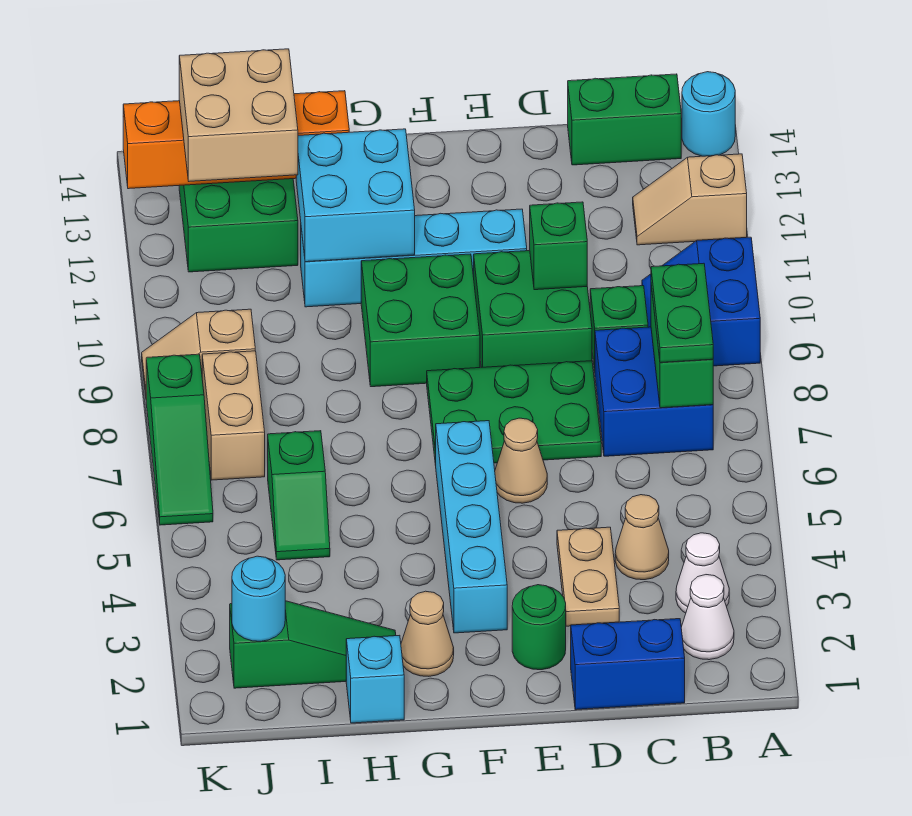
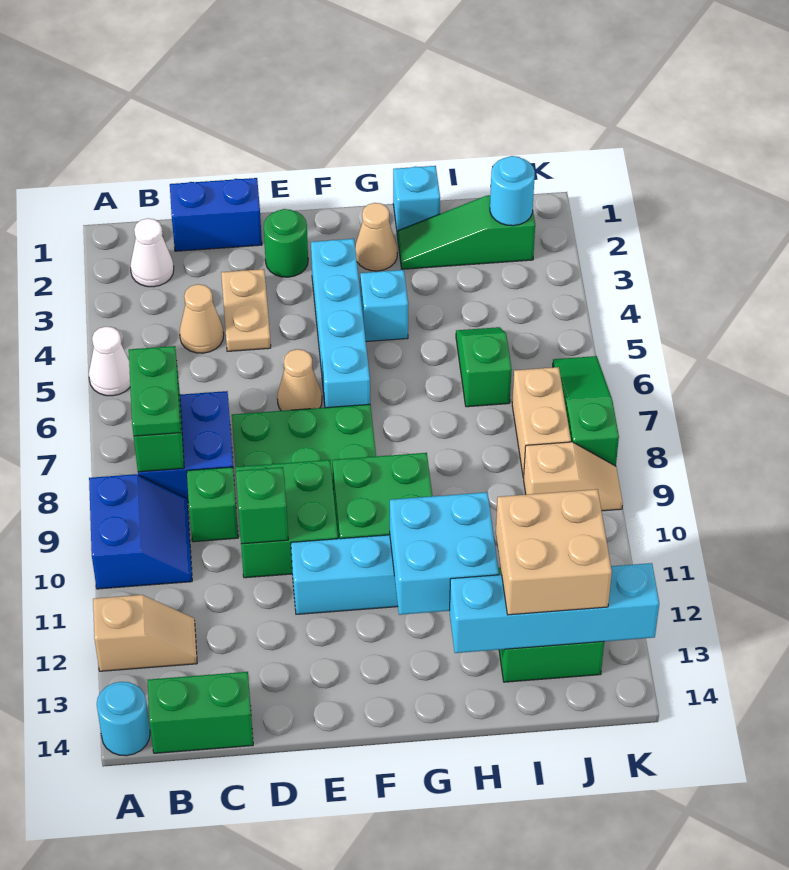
white cone B3 level 1 -> white cone A5 level 1
none -> cyan brick G4 level 1
orange brick H13:K13 level 2 -> cyan brick H13:K13 level 2

